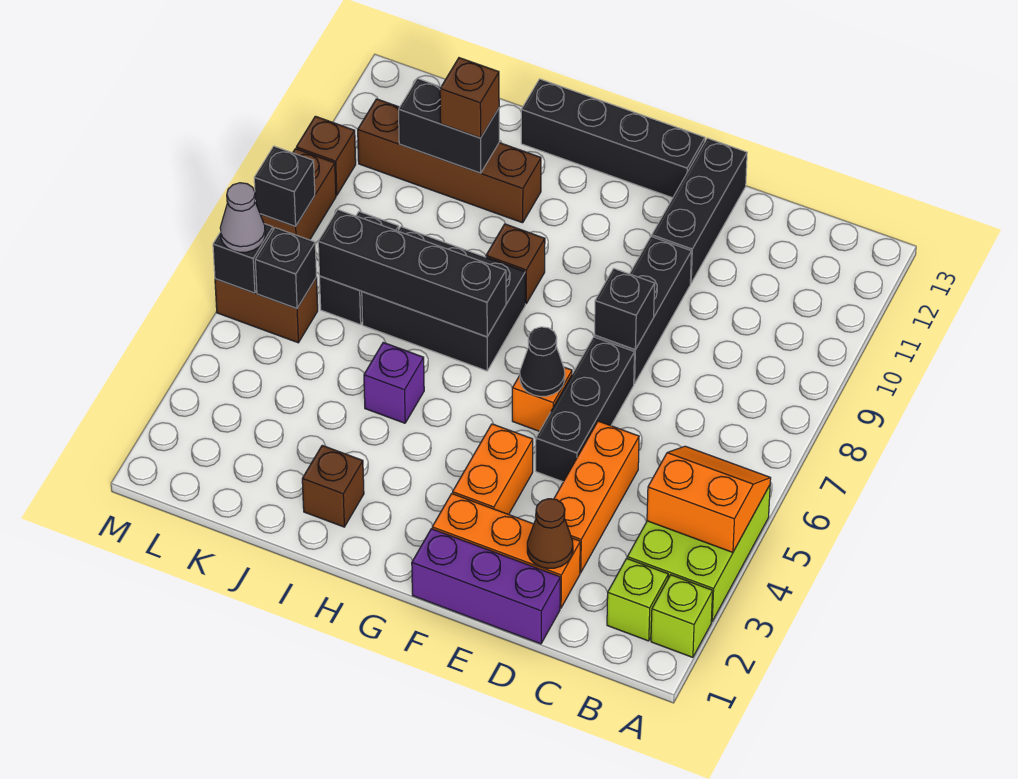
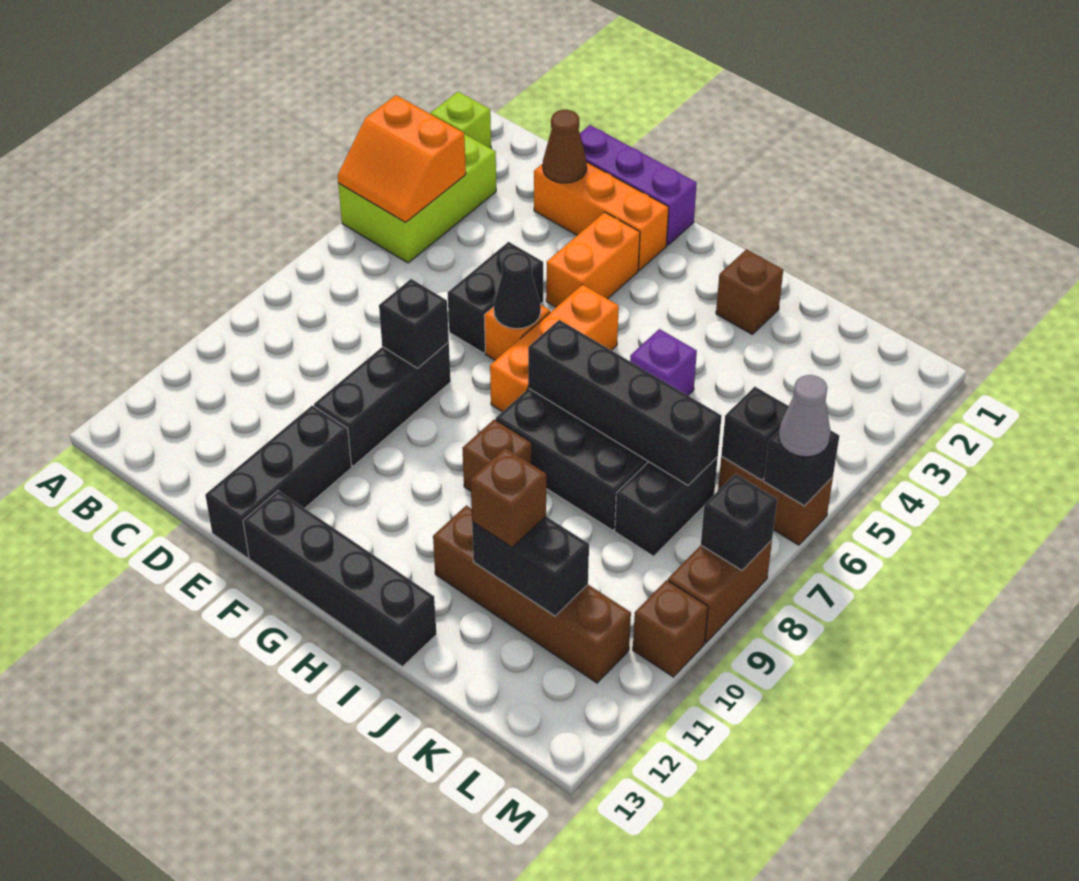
lime brick B2 level 1 -> none
orange brick D3:D5 level 1 -> orange brick G5:G7 level 1
black brick E5:E7 level 1 -> black brick E5:E6 level 1

